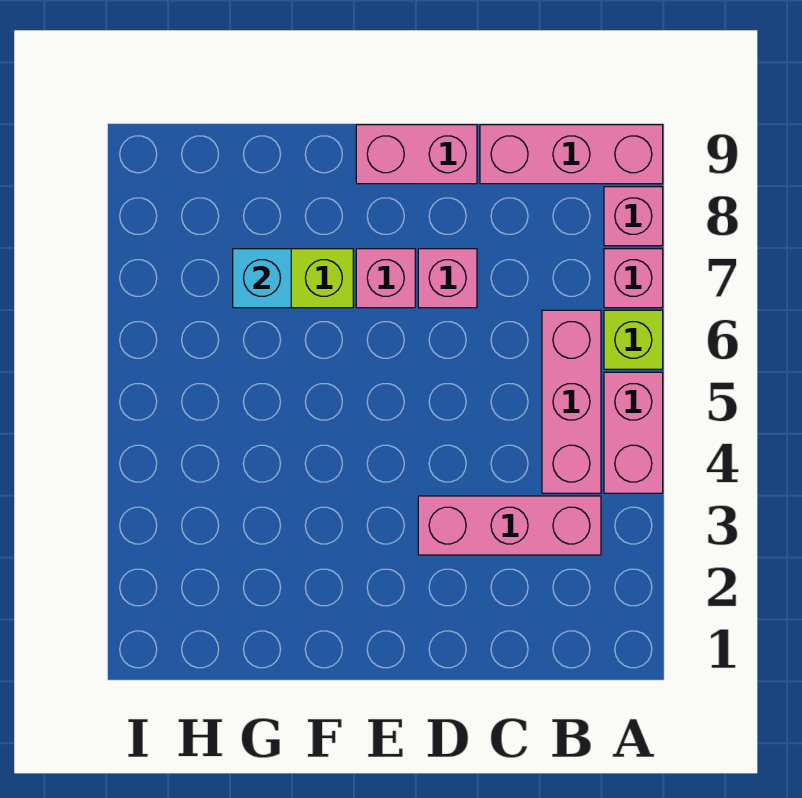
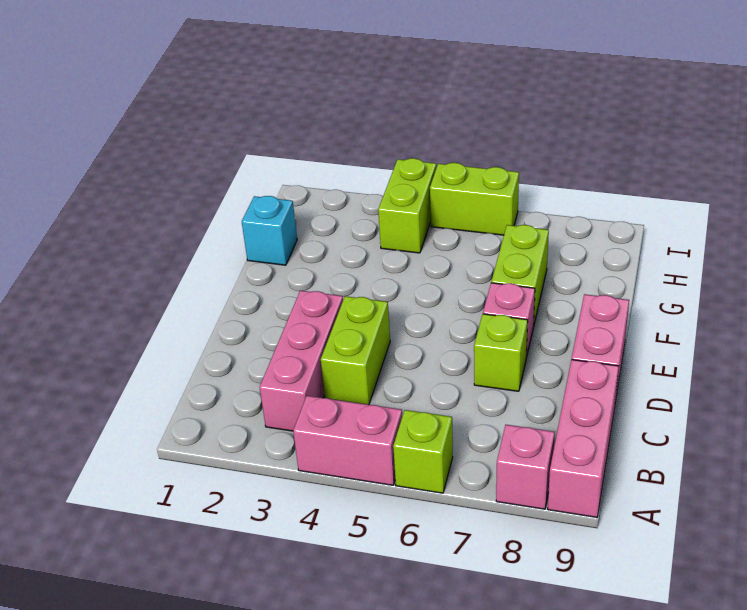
pink brick A7 level 1 -> none
pink brick B4:B6 level 1 -> none
none -> lime brick C4:D4 level 1
pink brick D7 level 1 -> lime brick D7 level 1
cyan brick G7 level 2 -> cyan brick G1 level 1
none -> lime brick H4:I4 level 1
none -> lime brick I5:I6 level 1

